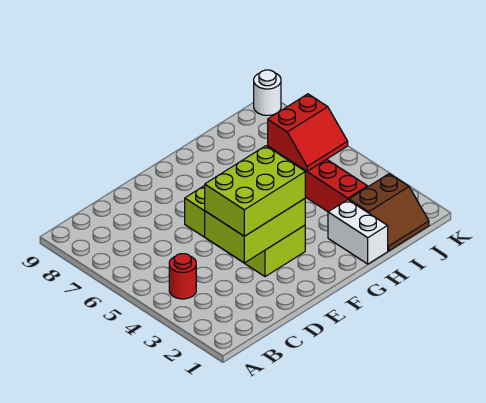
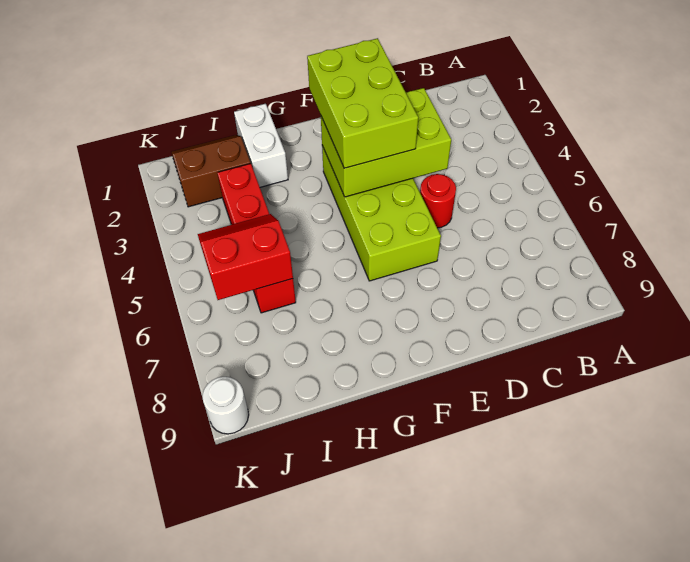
red round brick B4 level 1 -> red round brick D5 level 1
lime brick D3:F4 level 3 -> lime brick E2:F4 level 3

